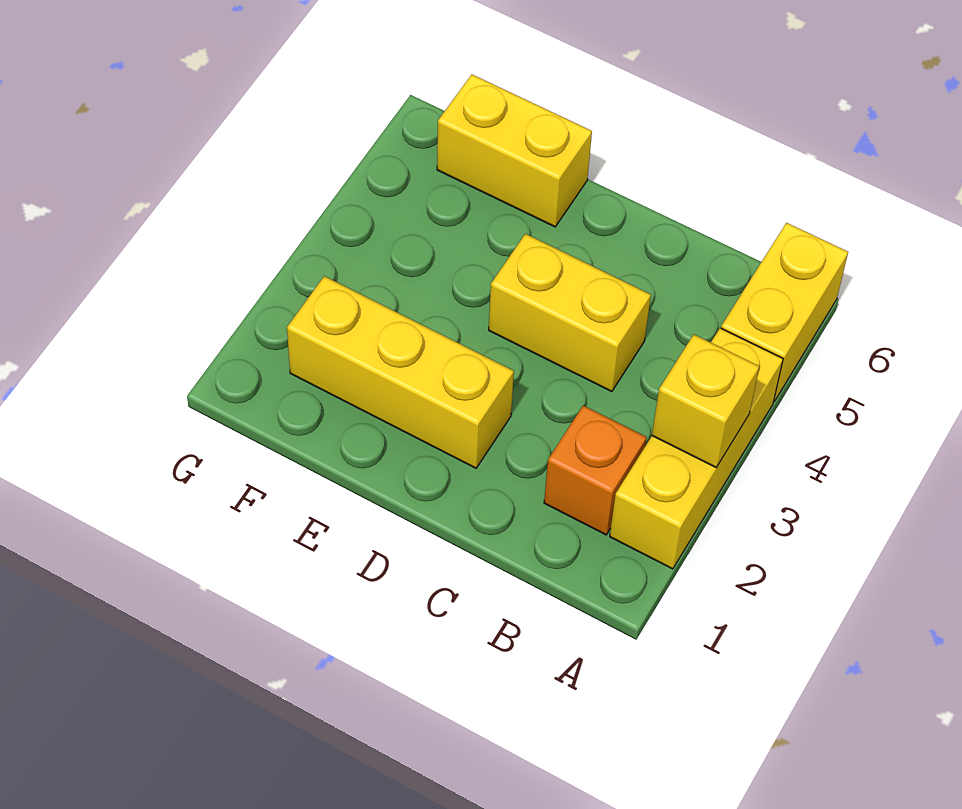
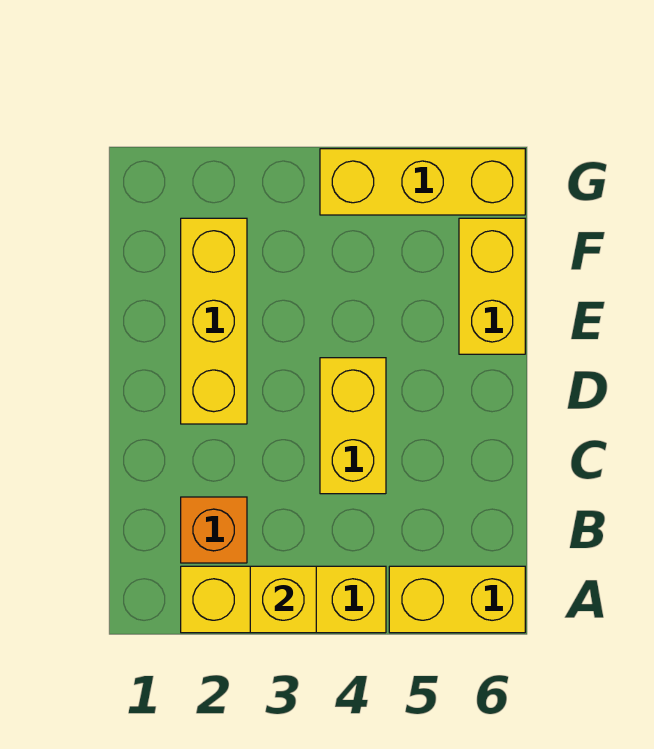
none -> yellow brick G4:G6 level 1

